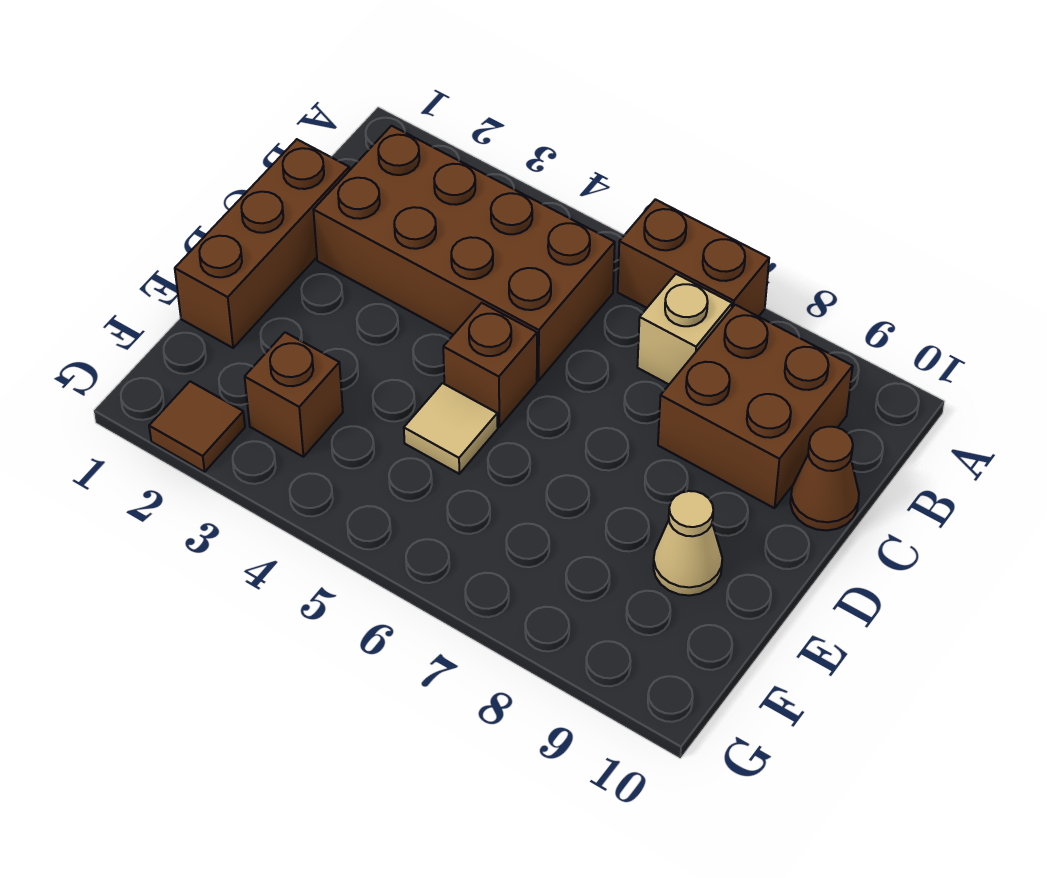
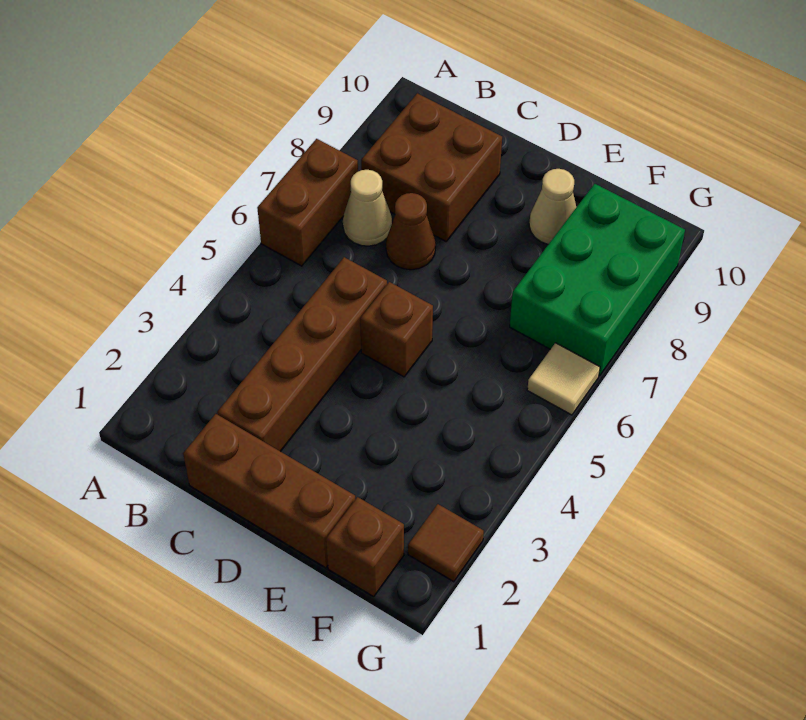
brown brick B2:C5 level 1 -> brown brick C2:C5 level 1
tan brick B7 level 1 -> tan cone B7 level 1
brown cone C10 level 1 -> brown cone C7 level 1
tan tile E5 level 1 -> tan tile G6 level 1
brown brick F3 level 1 -> brown brick F1 level 1
none -> green brick F7:G9 level 1

